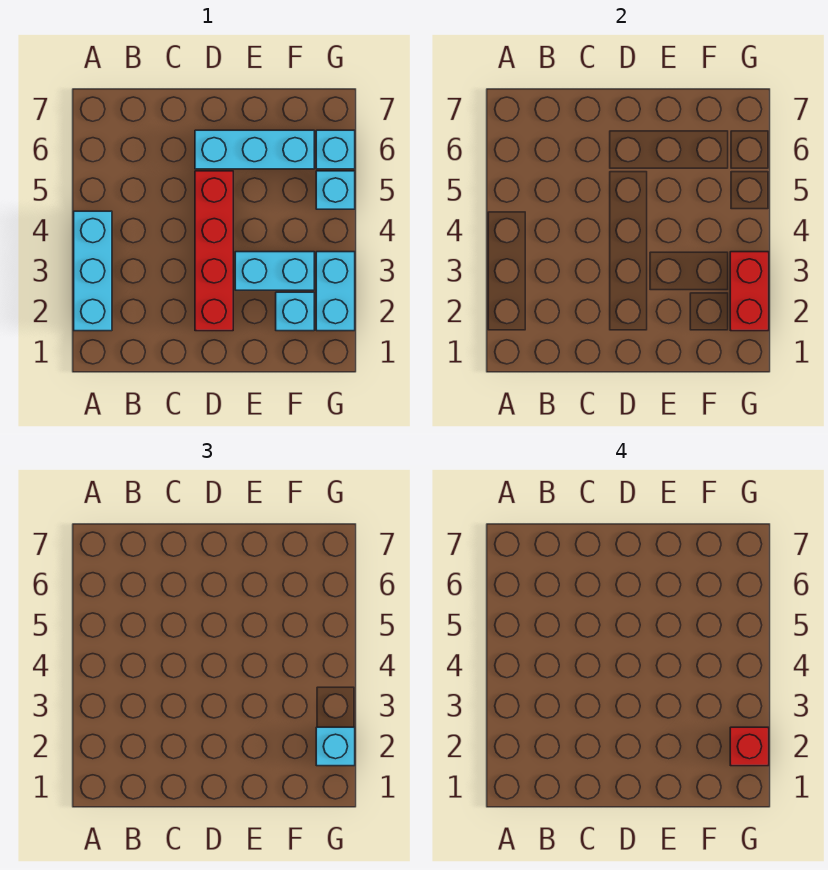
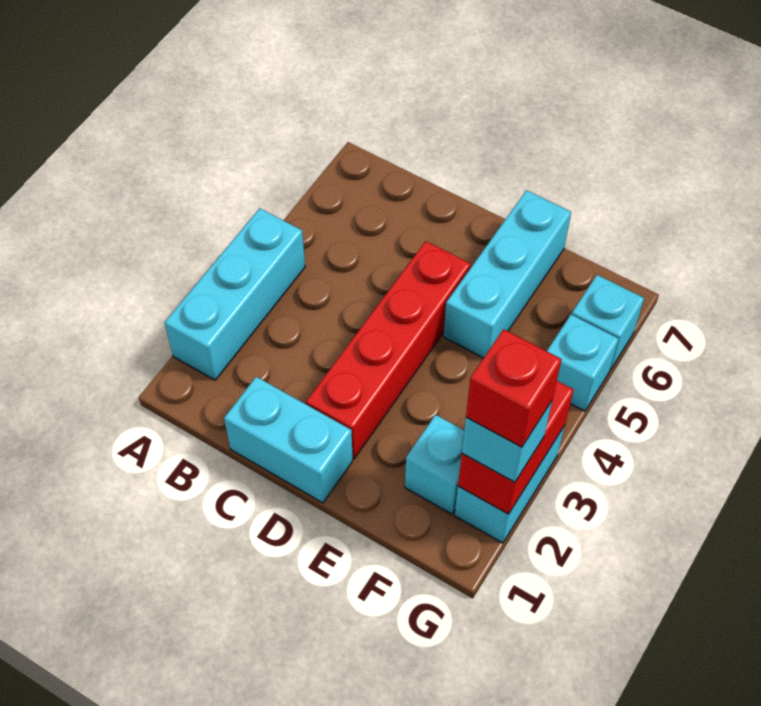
cyan brick D6:F6 level 1 -> cyan brick E5:E7 level 1
cyan brick E3:F3 level 1 -> cyan brick C1:D1 level 1

